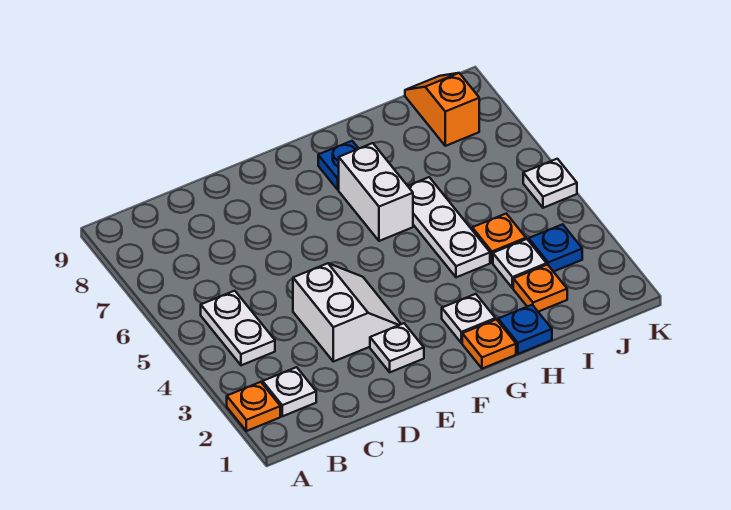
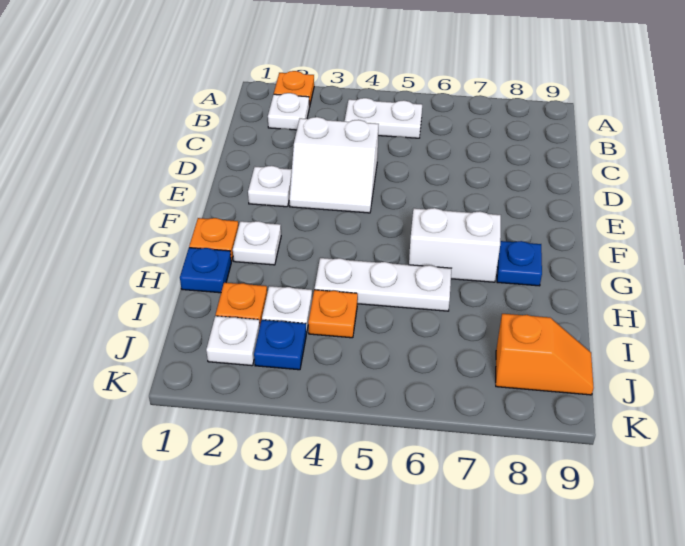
white plate K5 level 1 -> white plate J2 level 1

